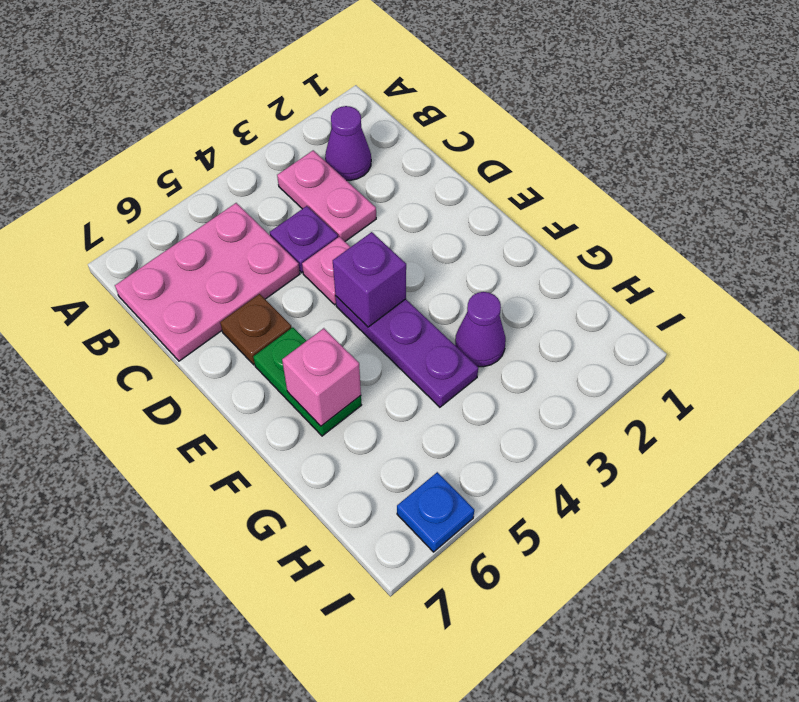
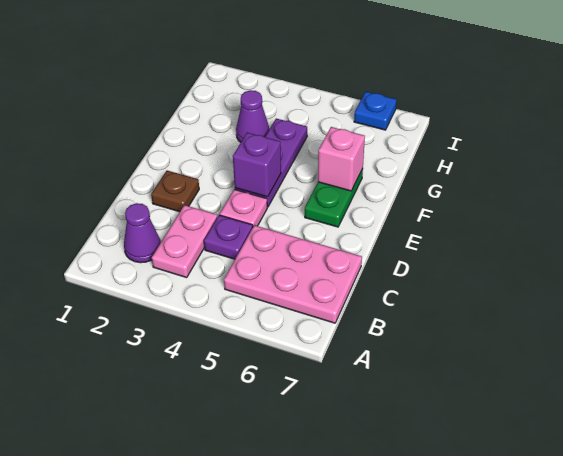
brown plate D6 level 1 -> brown plate D2 level 1

